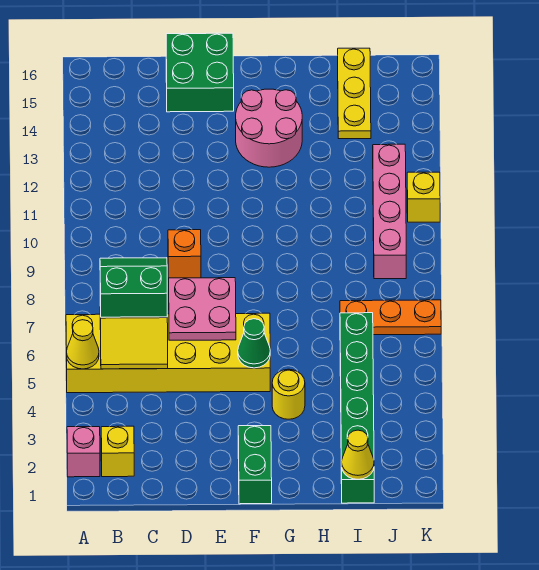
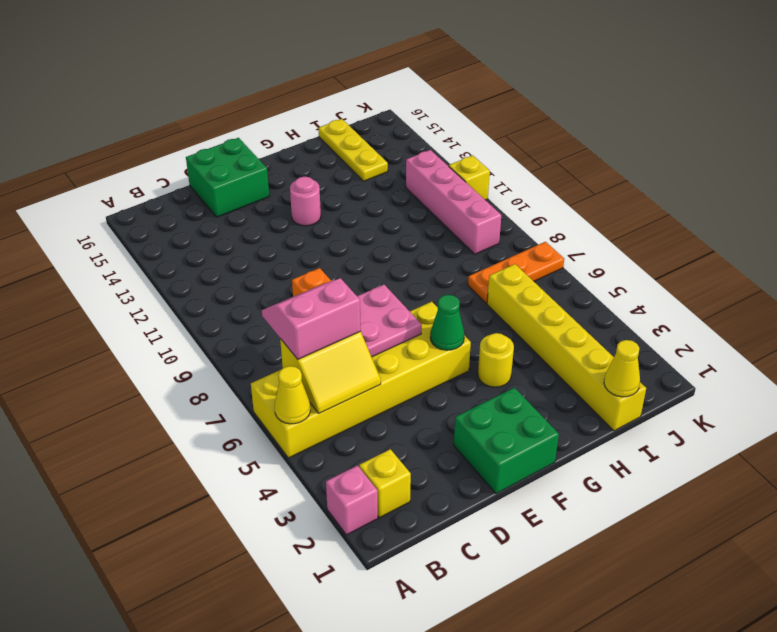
green slope B6:C7 level 3 top 6 -> pink slope B6:C7 level 3 top 6
green brick F1:F2 level 1 -> green brick E1:F2 level 1
pink round brick F13:G14 level 1 -> pink round brick F13 level 1
green brick I1:I6 level 1 -> yellow brick I1:I6 level 1

